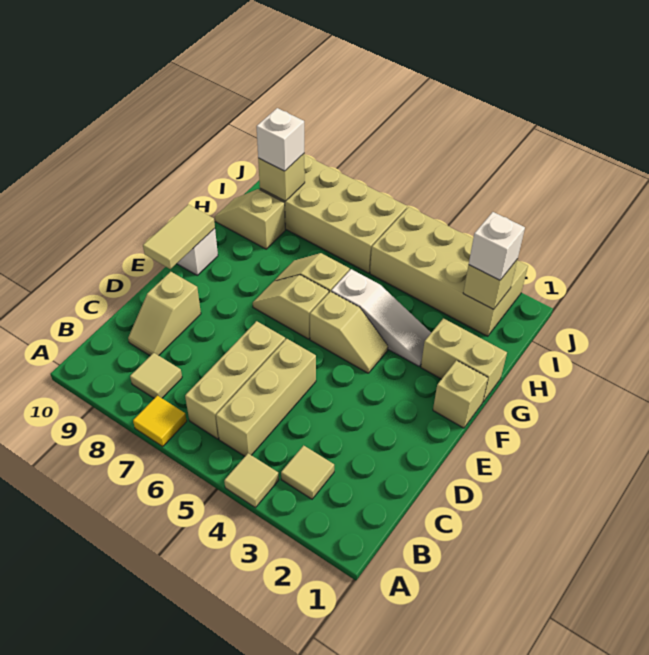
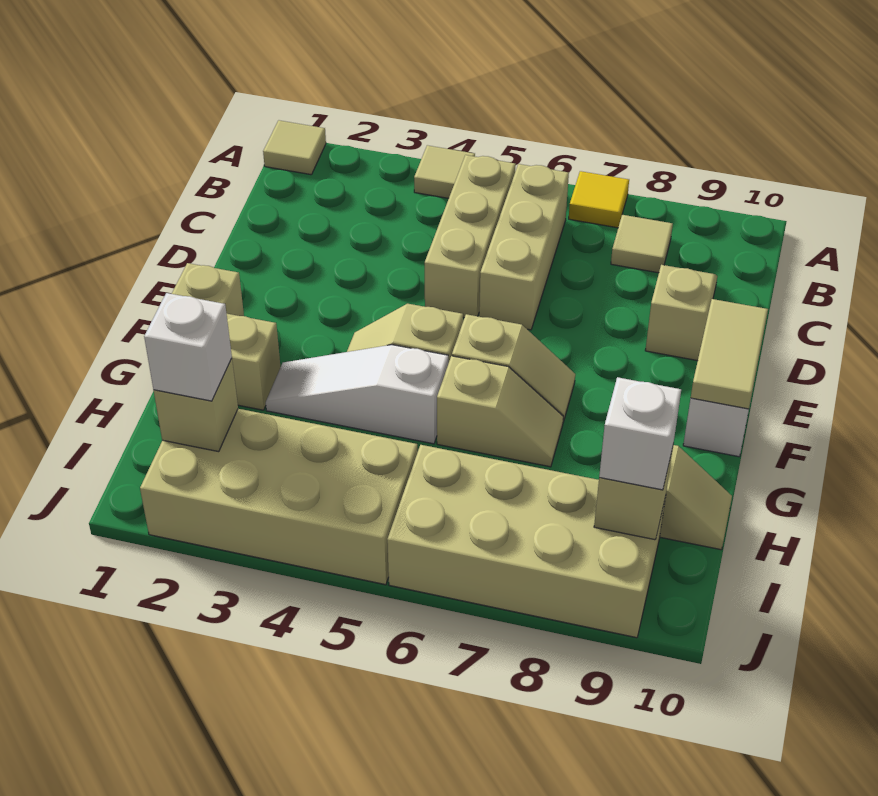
tan tile B3 level 1 -> tan tile A1 level 1

